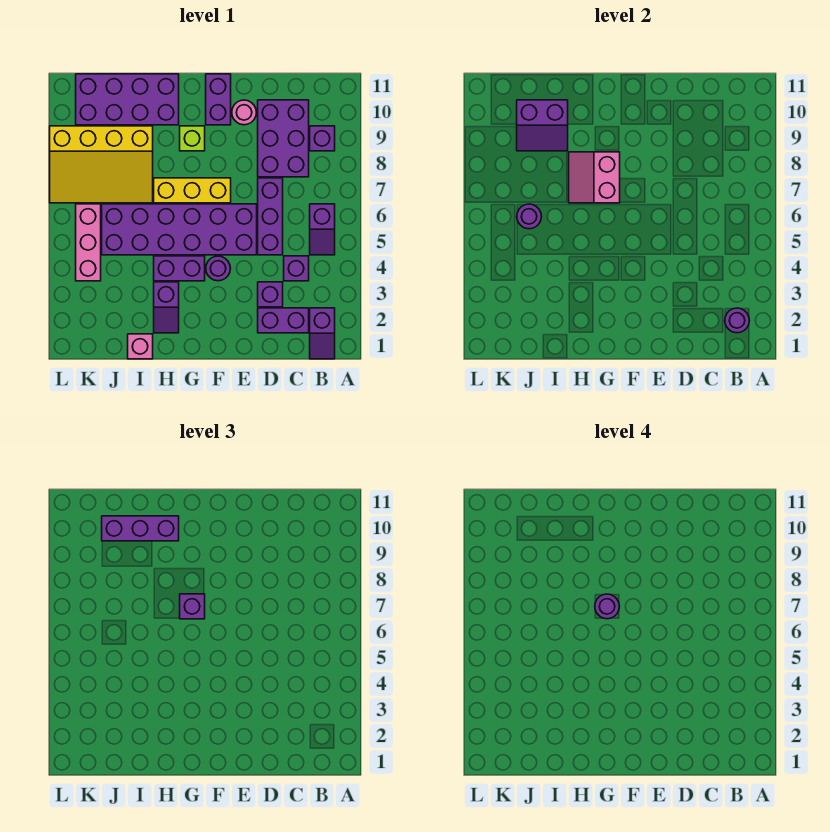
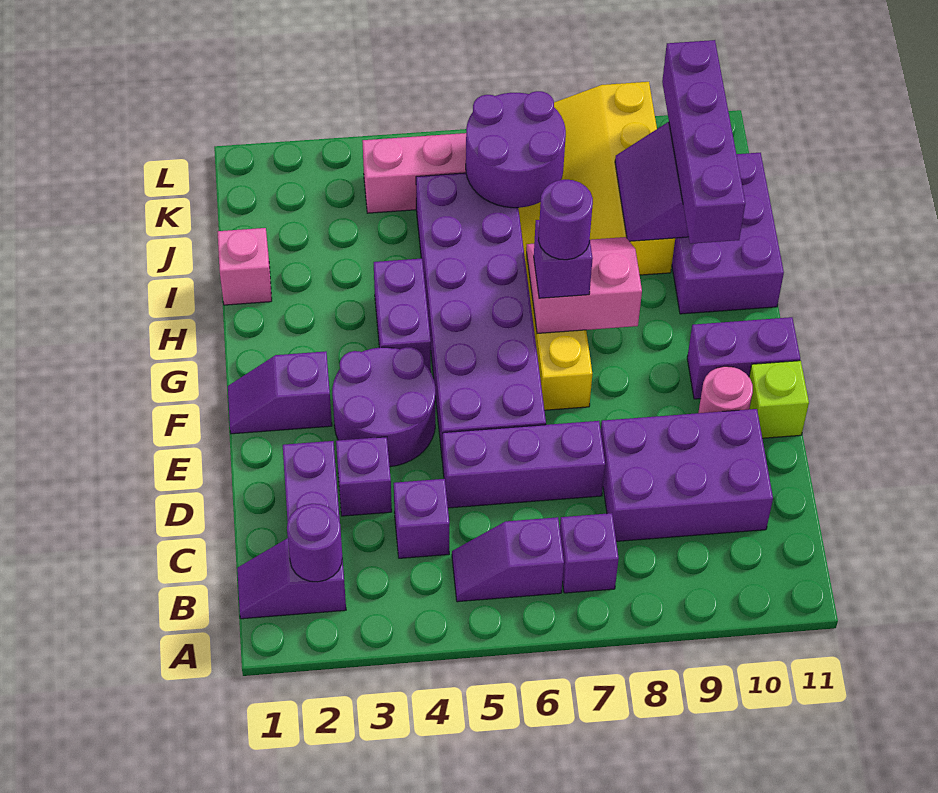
purple brick B9 level 1 -> purple brick B7 level 1
purple round brick F4 level 1 -> purple round brick E3:F4 level 1
lime brick G9 level 1 -> lime brick E11 level 1
purple slope H2:H3 level 1 top 3 -> purple slope F1:F2 level 1 top 2
purple brick H10:K11 level 1 -> purple brick H10:J11 level 1
purple brick H10:J10 level 3 -> purple brick H10:K10 level 3
purple round brick J6 level 2 -> purple round brick J6:K7 level 2

